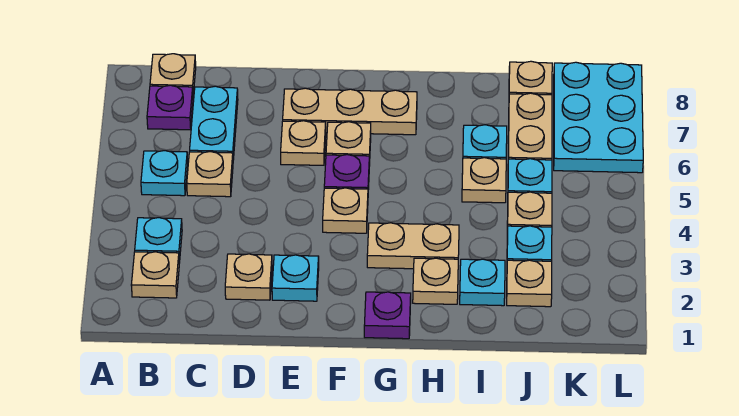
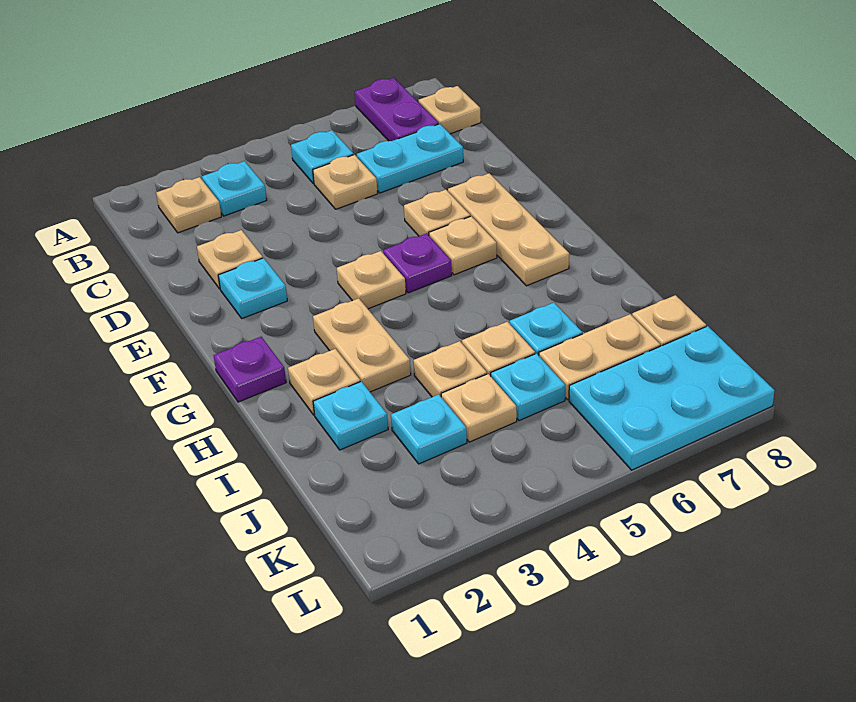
purple plate B7 level 1 -> purple plate A7:B7 level 1
tan plate J2 level 1 -> tan plate I4 level 1

